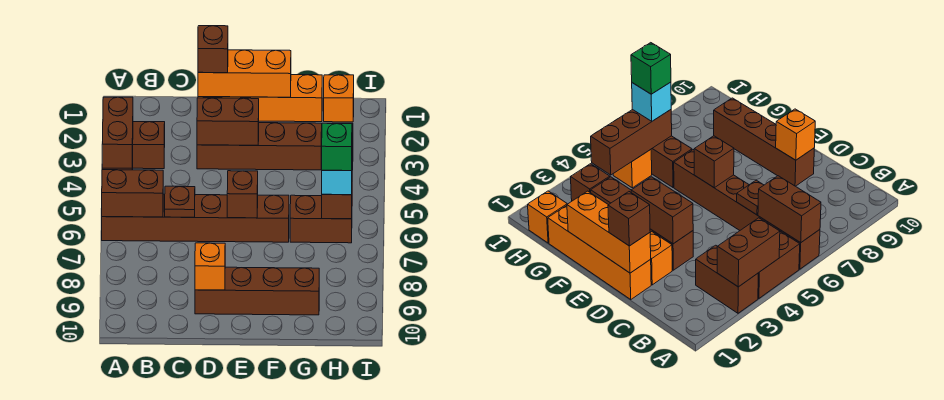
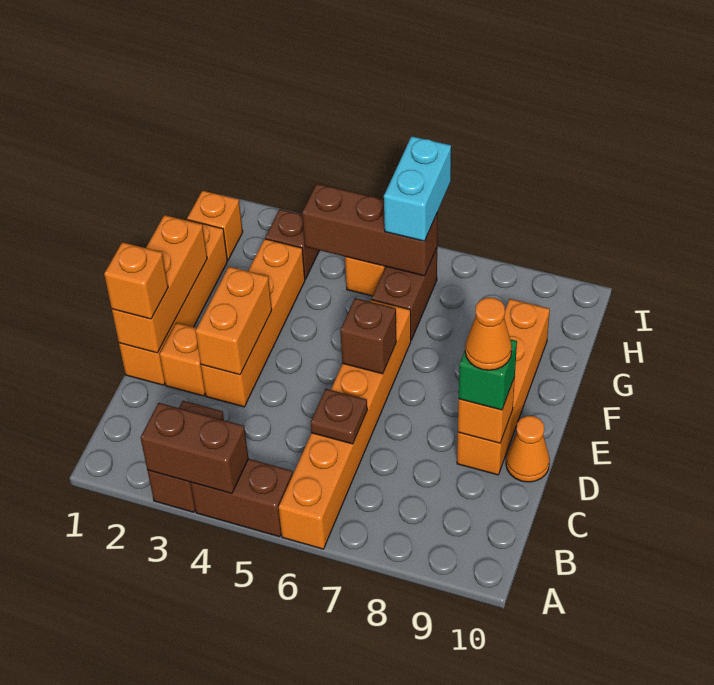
brown brick A6:F6 level 1 -> orange brick A6:F6 level 1
brown brick A6:B6 level 2 -> none
brown brick D1 level 3 -> orange brick D1 level 3
brown brick D3:G3 level 1 -> orange brick D3:G3 level 1
brown brick D3:E3 level 2 -> orange brick D3:E3 level 2
brown brick D9:G9 level 1 -> orange brick D9:G9 level 1
none -> orange cone D9 level 4
none -> orange cone D10 level 1
cyan brick H6 level 3 -> cyan brick H6:I6 level 3
green brick H6 level 4 -> green brick D9 level 3

